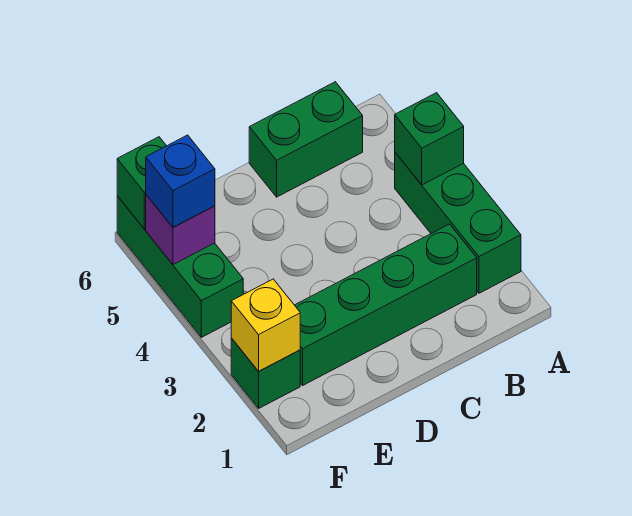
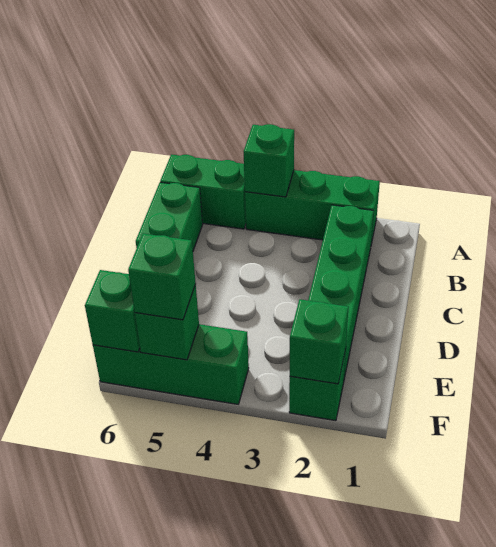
none -> green brick A5:A6 level 1
yellow brick F2 level 2 -> green brick F2 level 2
purple brick F5 level 2 -> green brick F5 level 2
blue brick F5 level 3 -> green brick F5 level 3

